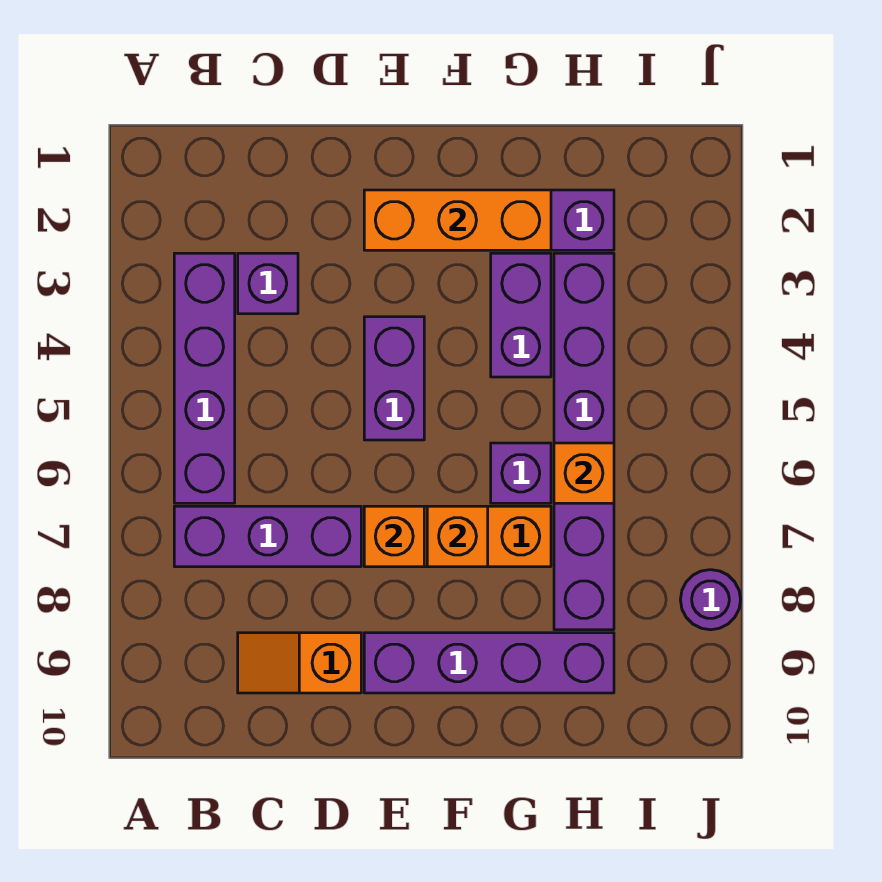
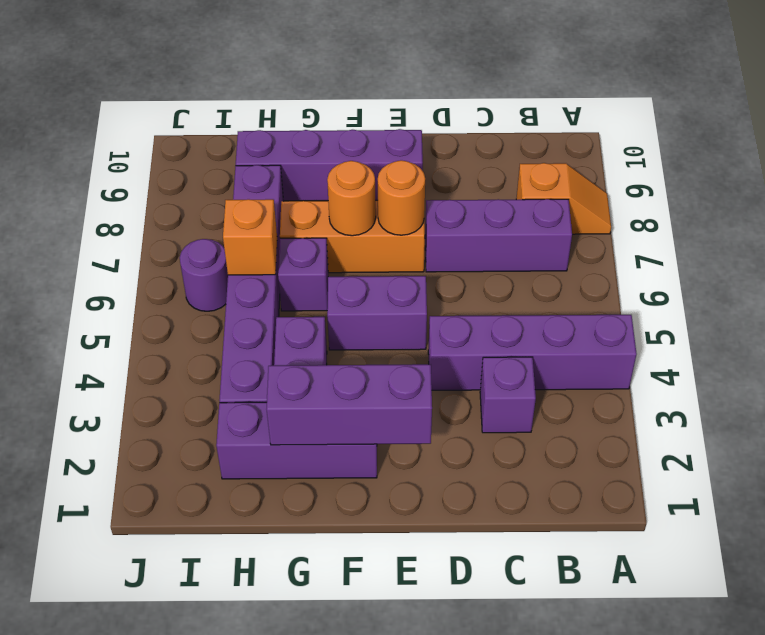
purple brick B3:B6 level 1 -> purple brick A4:D4 level 1
orange slope C9:D9 level 1 top D -> orange slope A8:B8 level 1 top B
orange brick E2:G2 level 2 -> purple brick E2:G2 level 2
purple brick E4:E5 level 1 -> purple brick E5:F5 level 1
orange brick E7 level 2 -> orange round brick E7 level 2
orange brick F7 level 2 -> orange round brick F7 level 2
purple round brick J8 level 1 -> purple round brick I6 level 1

